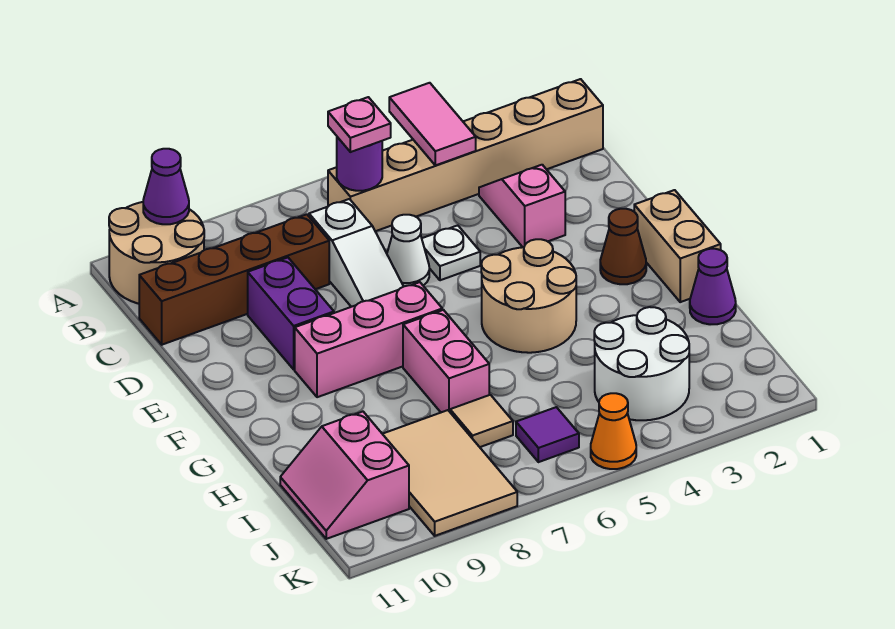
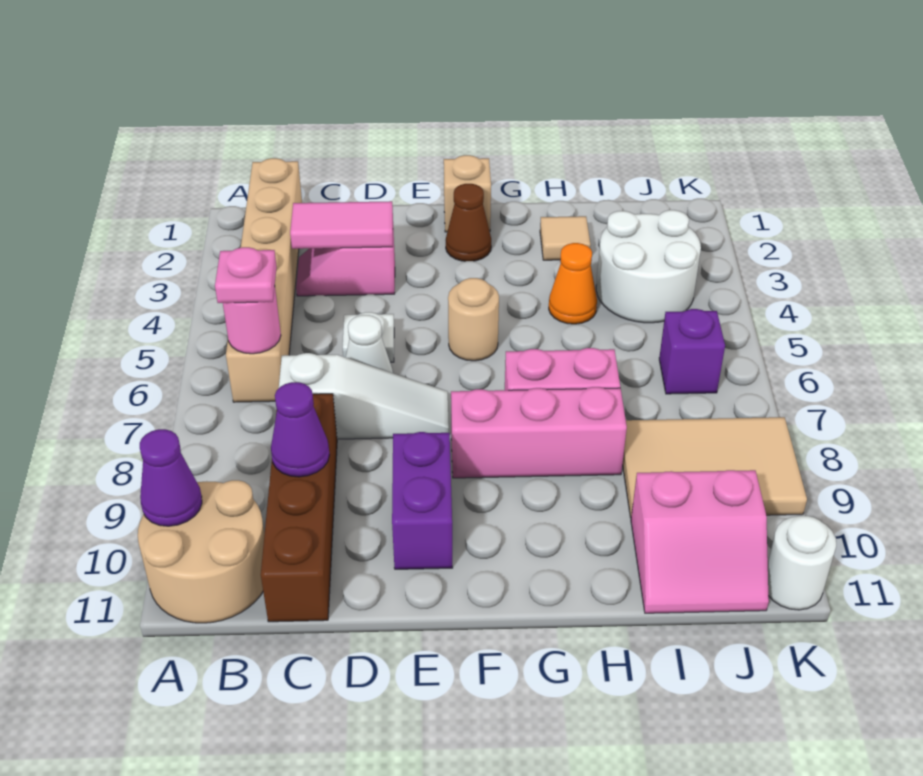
pink tile A4:B4 level 2 -> pink tile C3:D3 level 2
purple round brick B6 level 2 -> pink round brick B6 level 2
purple brick D9:E9 level 1 -> purple brick E9:E10 level 1
tan brick F1:G1 level 1 -> tan brick F1 level 1
tan round brick F4:G5 level 1 -> tan round brick F5 level 1
pink brick F7:F9 level 1 -> pink brick F8:H8 level 1
purple cone H1 level 1 -> purple cone C9 level 2
tan tile I7 level 1 -> tan tile H2 level 1
purple tile J6 level 1 -> purple brick J6 level 1
orange cone K5 level 1 -> orange cone H4 level 1
none -> white round brick K11 level 1

